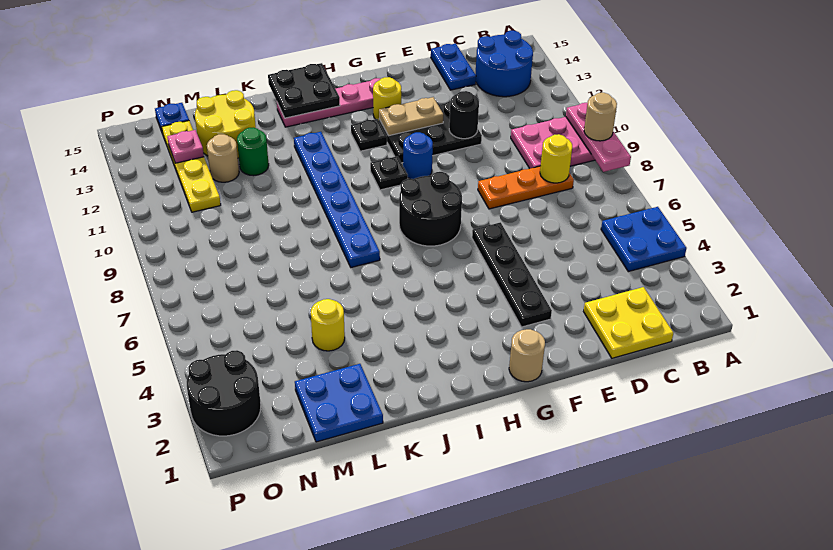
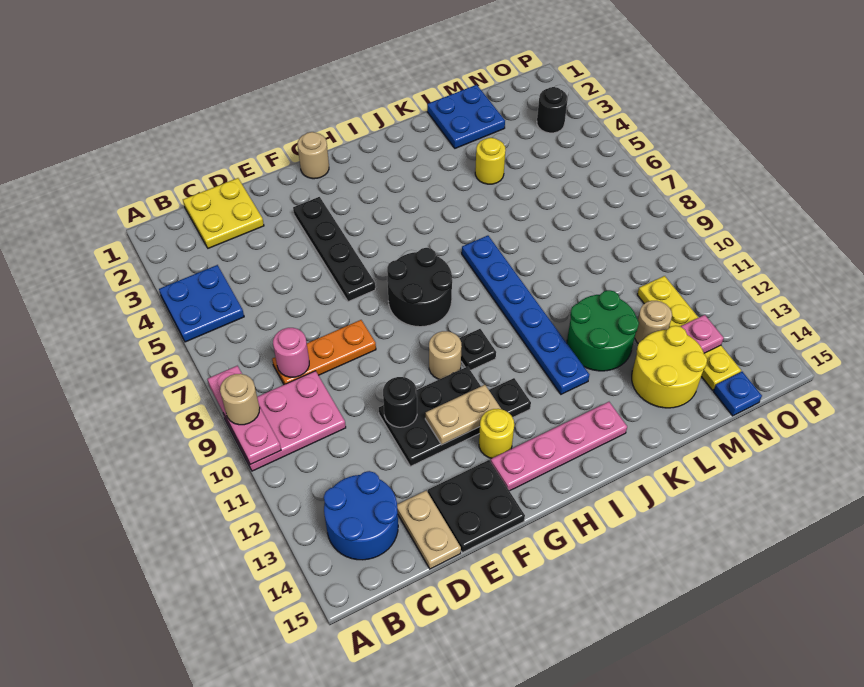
yellow round brick C8 level 2 -> pink round brick C8 level 2
blue plate D14:D15 level 1 -> tan plate D14:D15 level 1
blue round brick G10 level 1 -> tan round brick G10 level 1
black plate I14:J15 level 2 -> black plate E14:F15 level 1
green round brick L12 level 1 -> green round brick K11:L12 level 1
black round brick O2:P3 level 1 -> black round brick O3 level 1

